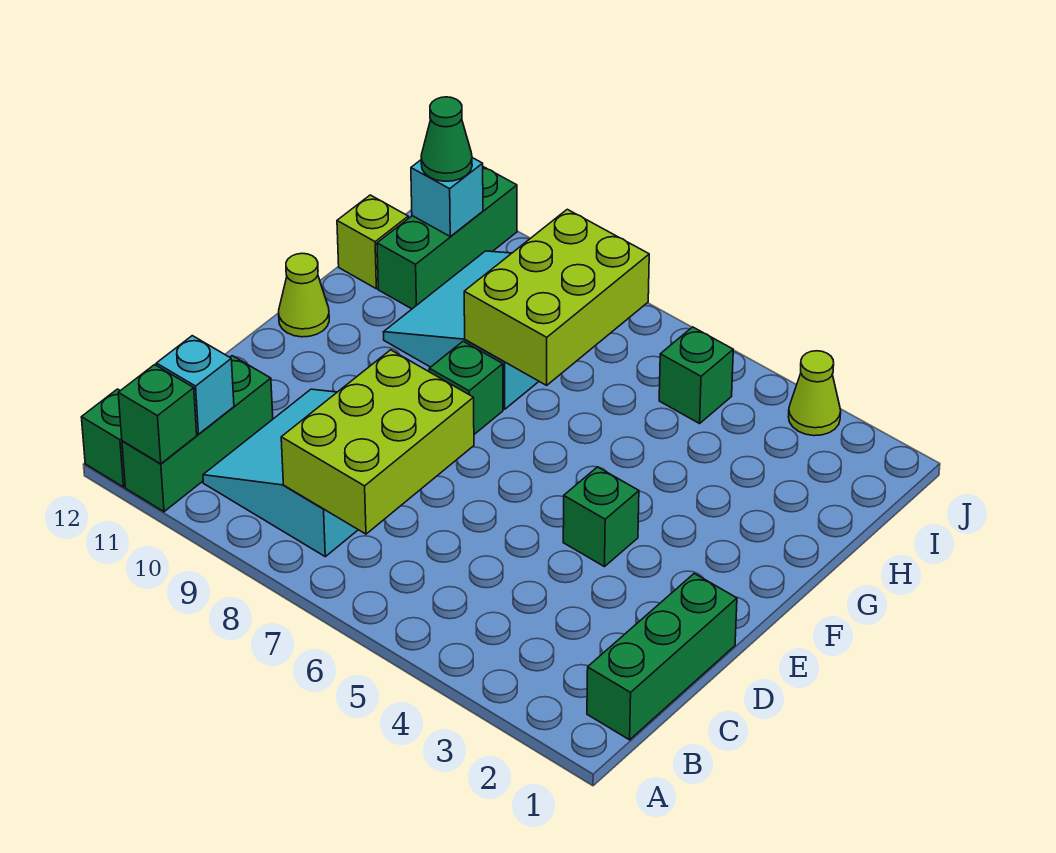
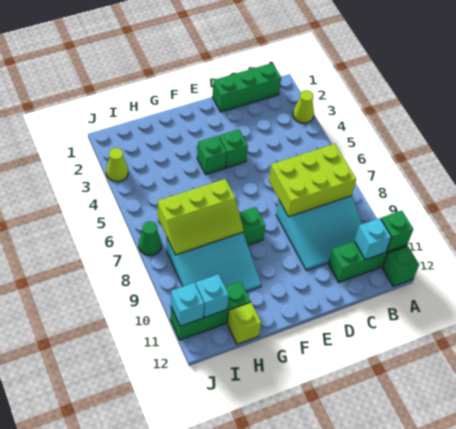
lime cone F12 level 1 -> lime cone A3 level 1
lime brick G7:I8 level 2 -> lime slope G7:I8 level 2 top 7
green brick I5 level 1 -> green brick F4 level 1
green cone I11 level 3 -> green cone J7 level 1
none -> cyan brick J11 level 2

